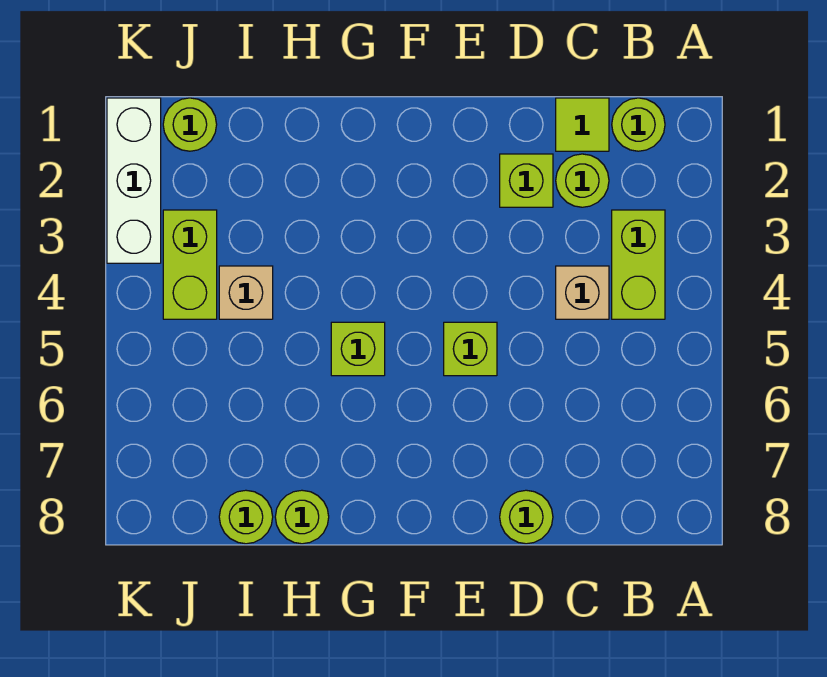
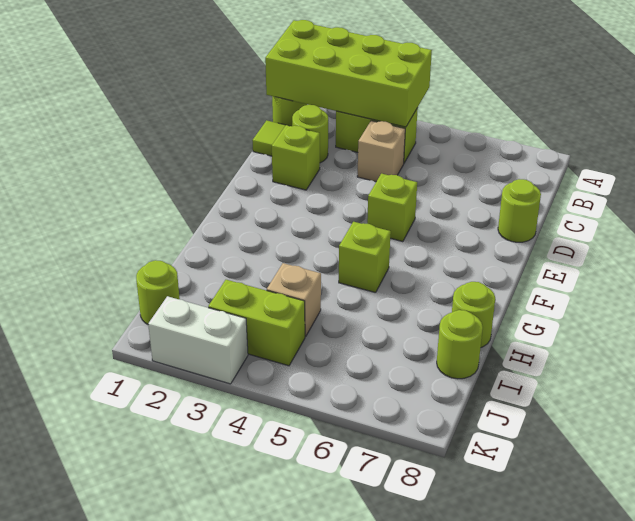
none -> lime brick A1:B4 level 2
white brick K1:K3 level 1 -> white brick K2:K3 level 1

